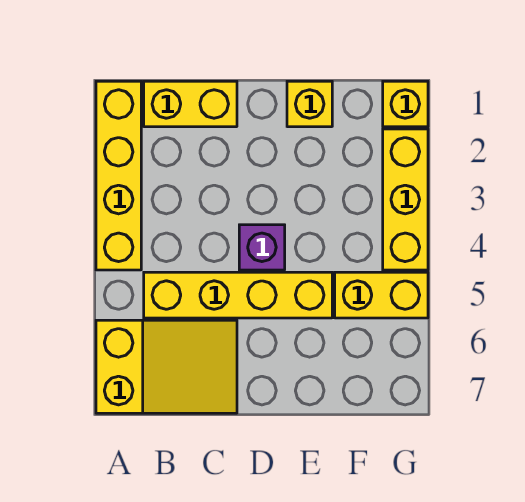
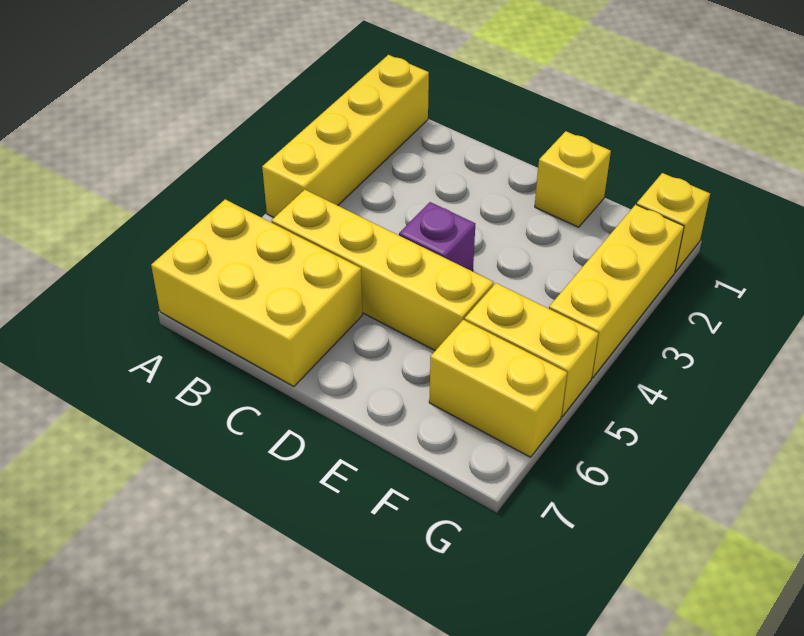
yellow slope A6:C7 level 1 top A -> yellow brick A6:C7 level 1
yellow brick B1:C1 level 1 -> yellow brick F6:G6 level 1

